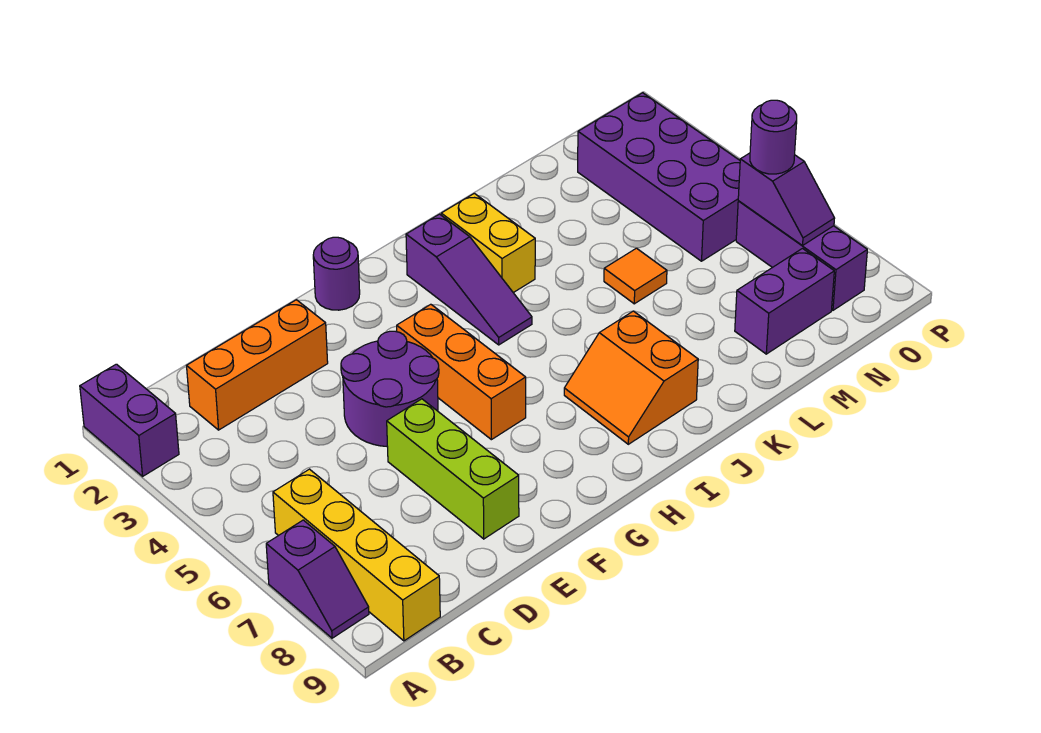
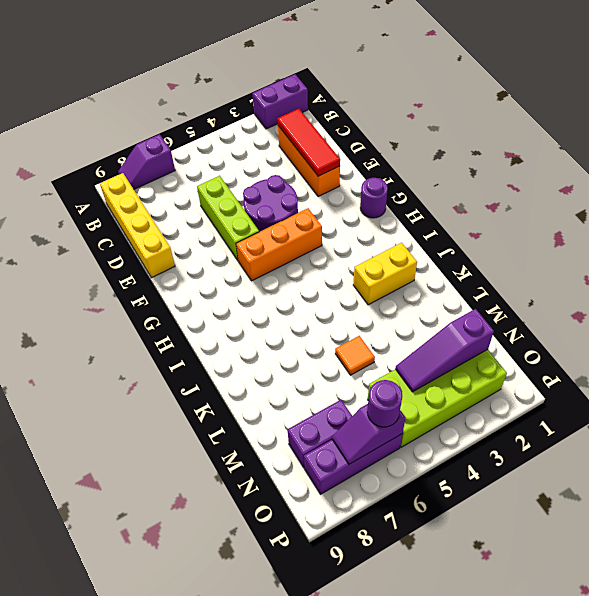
yellow brick B6:B9 level 1 -> yellow brick B9:E9 level 1
none -> red tile C2:E2 level 2
lime brick E6:E8 level 1 -> lime brick D6:F6 level 1
purple slope I2:I4 level 1 top 2 -> purple slope N2:N4 level 2 top 2
orange slope I7:J8 level 1 top J -> none
purple brick M8:N8 level 1 -> purple brick N7:N8 level 1
purple brick N2:O5 level 1 -> lime brick N2:O5 level 1

